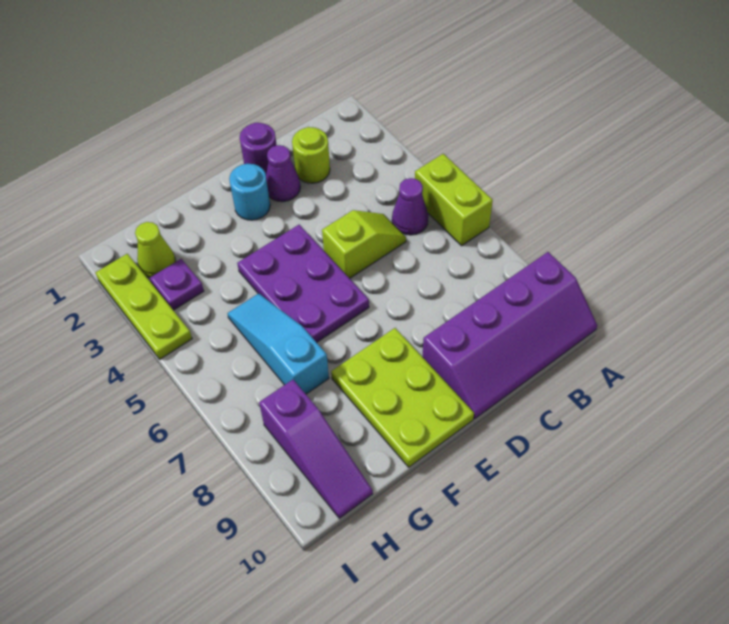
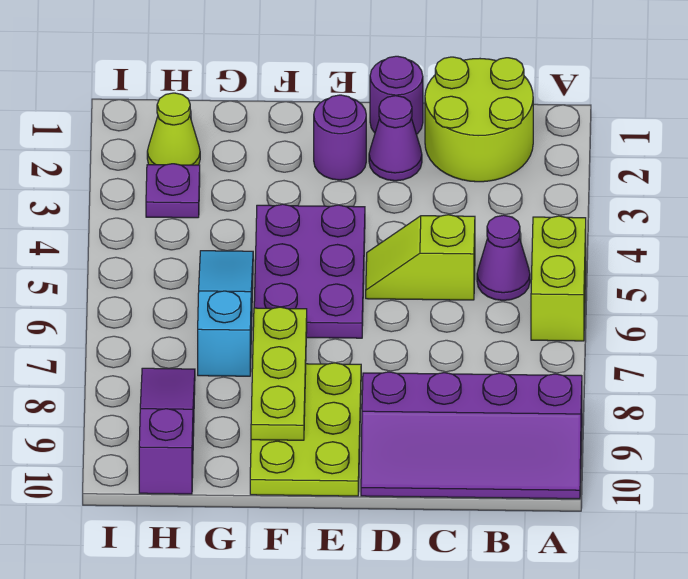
lime round brick C2 level 1 -> lime round brick B1:C2 level 1
lime slope C5:D5 level 1 top D -> lime slope C5:D5 level 1 top C
cyan round brick E2 level 1 -> purple round brick E2 level 1
purple slope H8:H10 level 1 top 8 -> purple slope H8:H10 level 1 top 10
lime plate I2:I4 level 1 -> lime plate F7:F9 level 2

